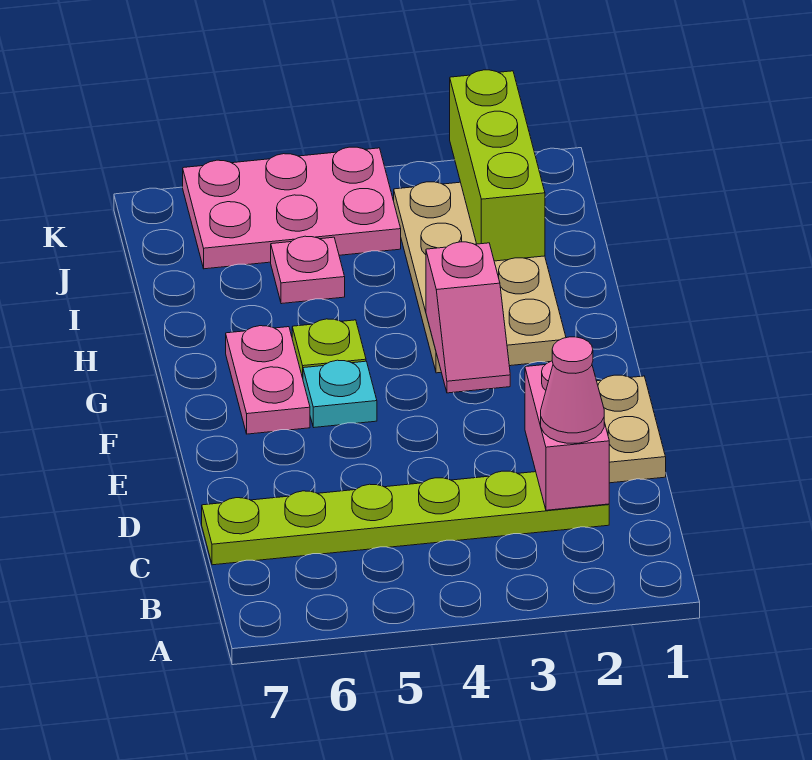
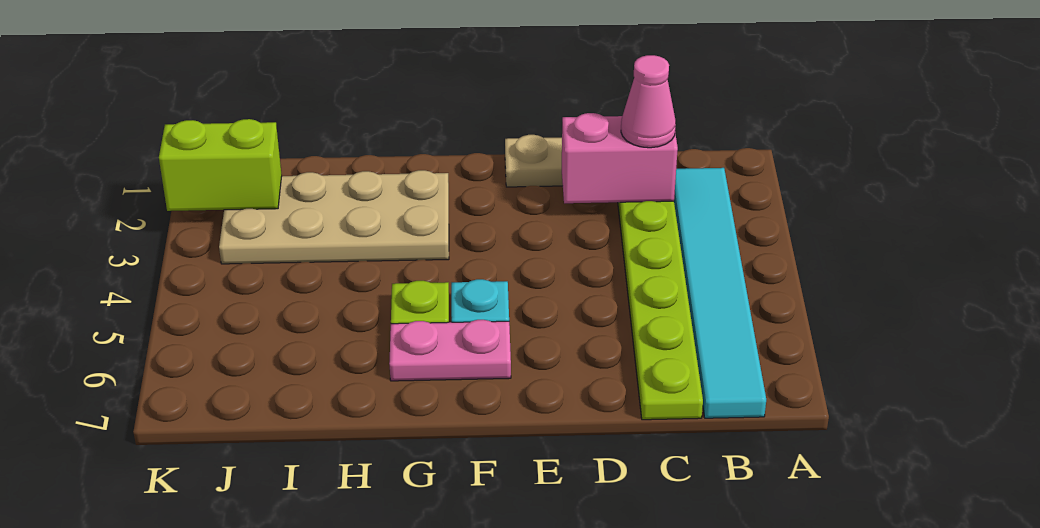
none -> cyan tile B2:B7 level 1
pink slope F3:G3 level 2 top G -> none
lime brick I2:K2 level 2 -> lime brick J2:K2 level 2
pink plate I5 level 1 -> none
pink plate J4:K6 level 1 -> none

